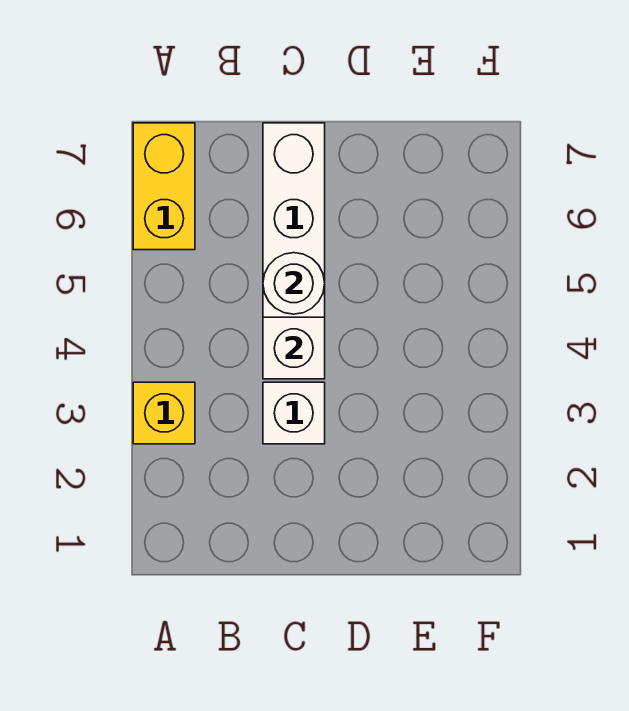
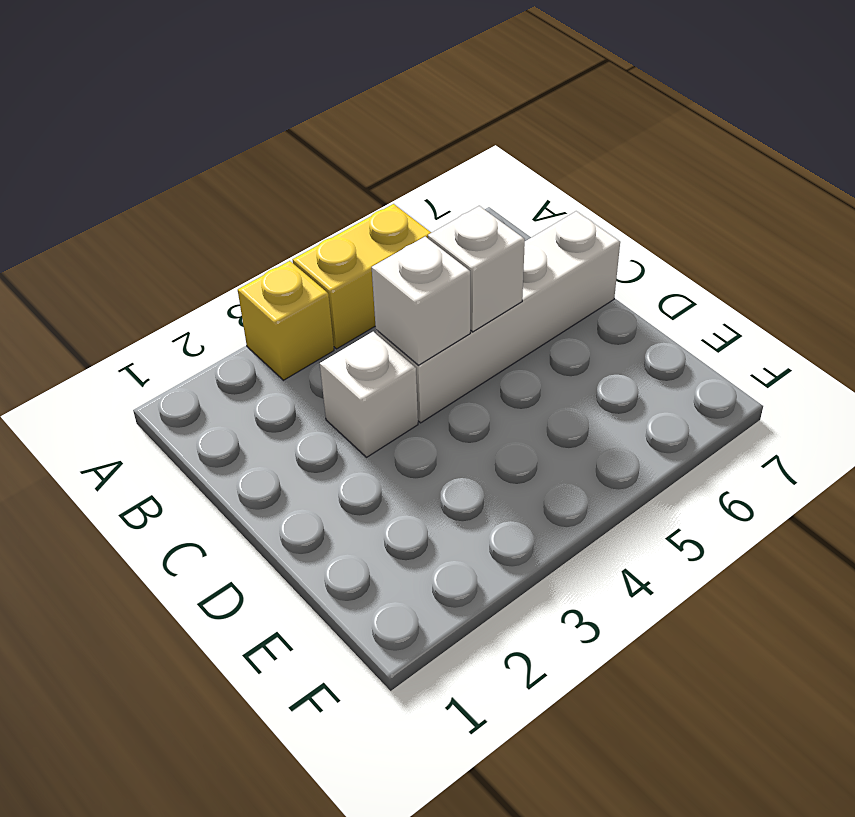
yellow brick A6:A7 level 1 -> yellow brick A4:A5 level 1
white round brick C5 level 2 -> white brick C5 level 2

